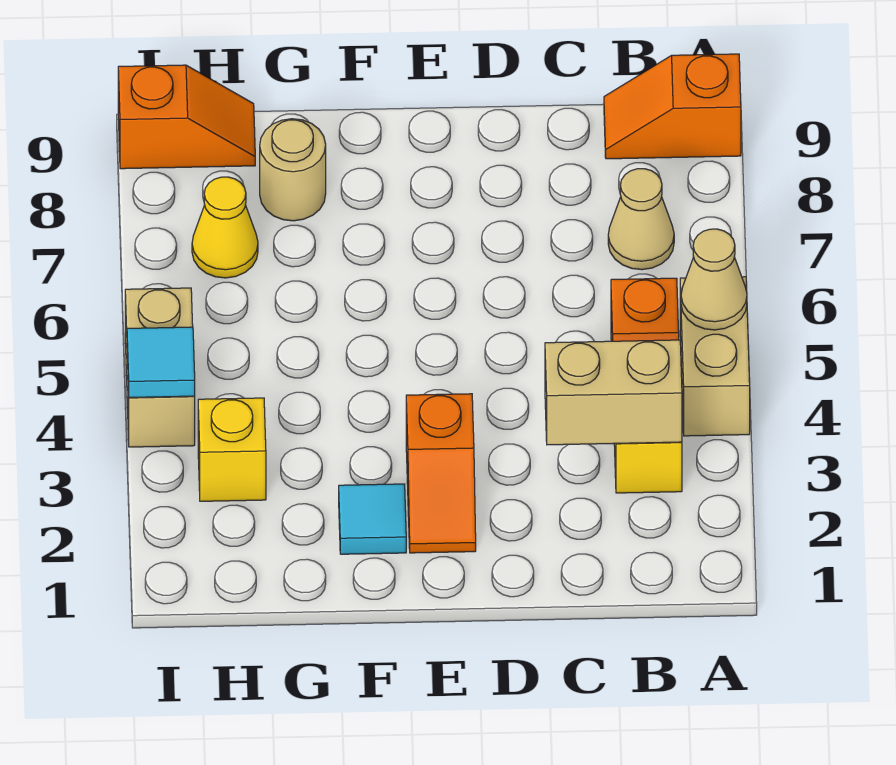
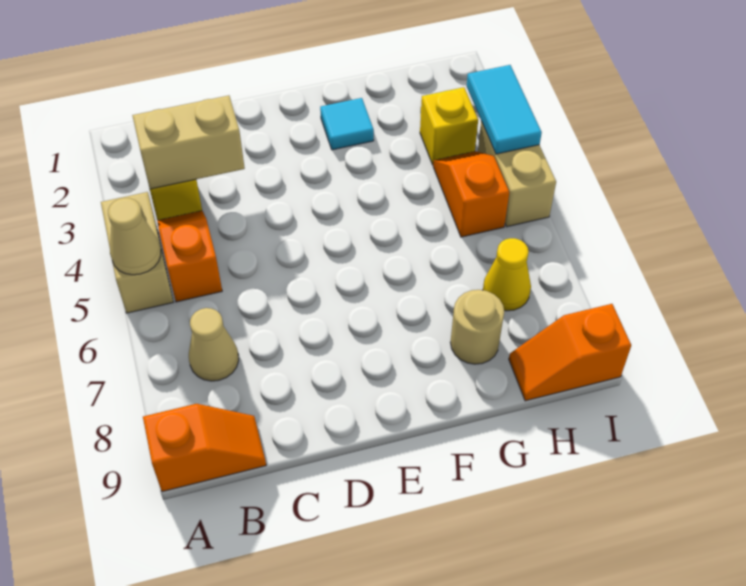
orange slope E2:E3 level 1 top 3 -> orange slope H4:H5 level 1 top 5
cyan tile I4 level 2 -> cyan tile I3:I4 level 2

